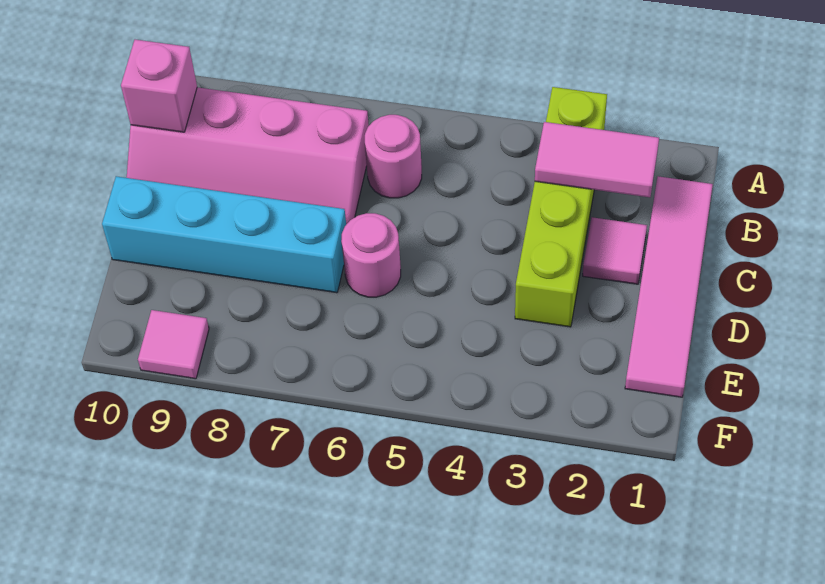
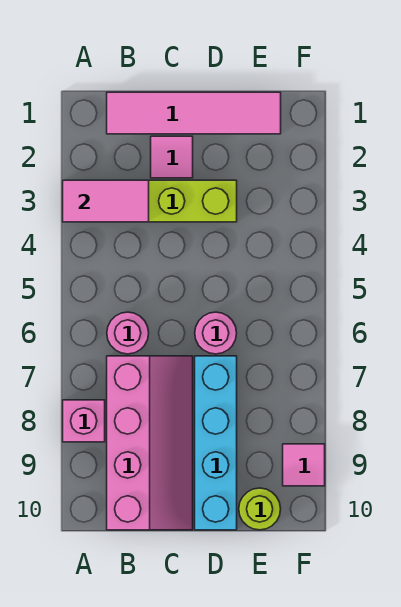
pink tile B2:B3 level 2 -> pink tile A3:B3 level 2
pink brick B10 level 2 -> pink brick A8 level 1
none -> lime round brick E10 level 1

